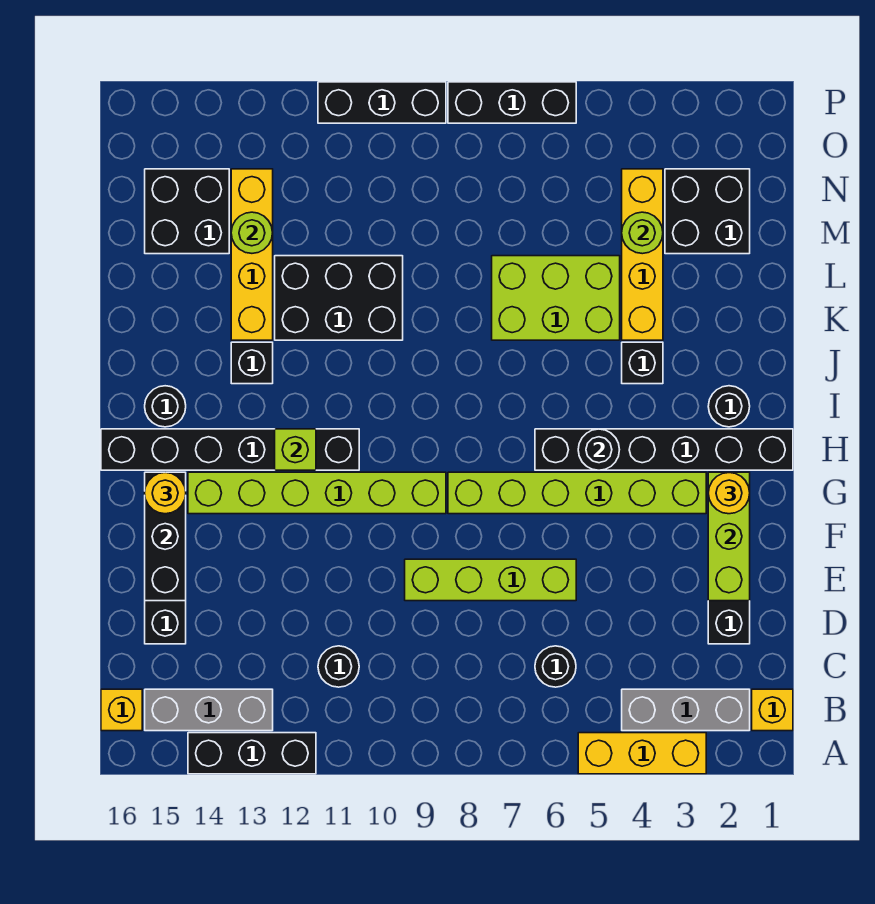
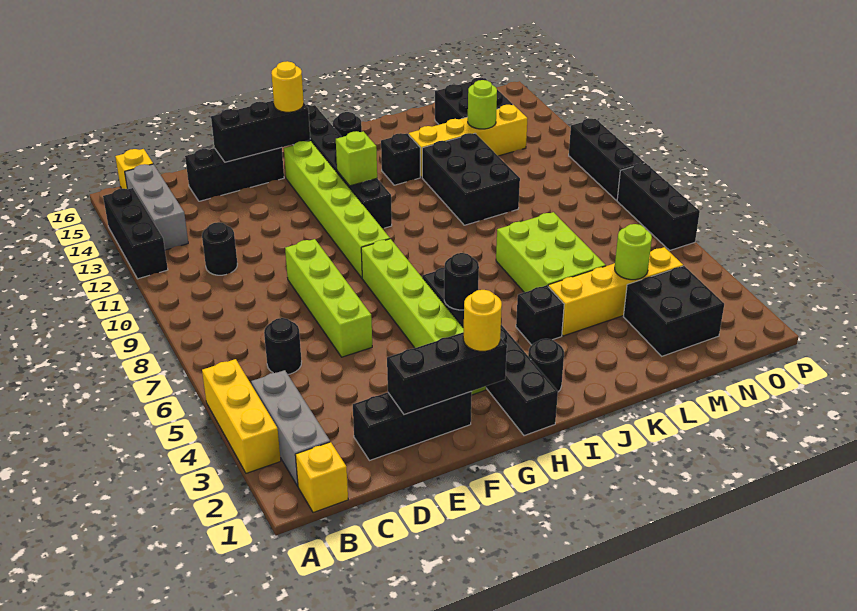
lime brick E2:G2 level 2 -> black brick E2:G2 level 2

